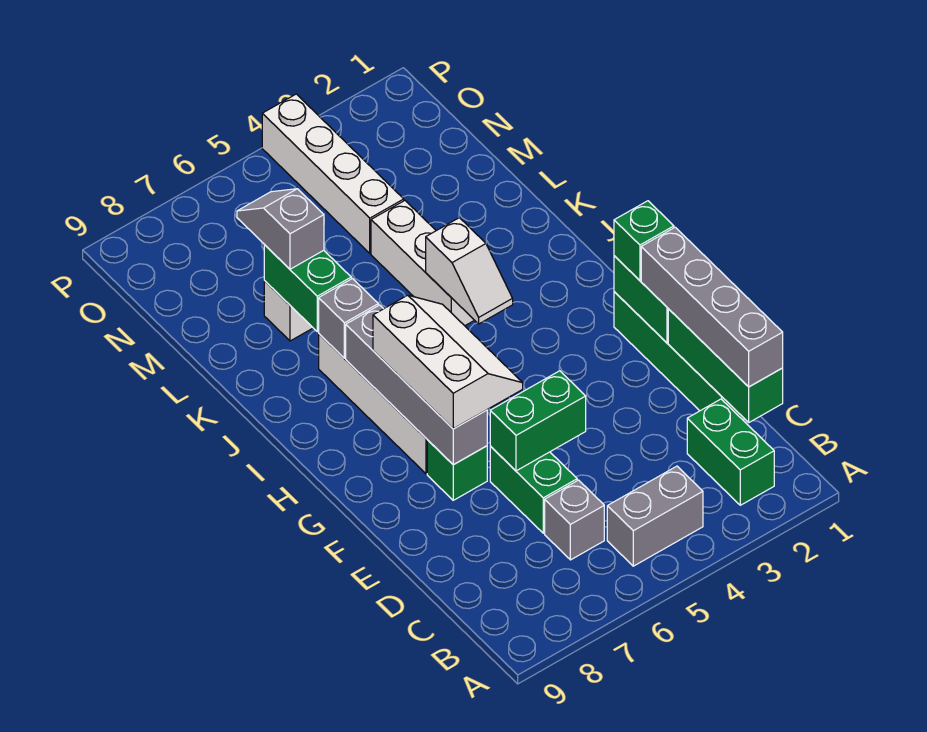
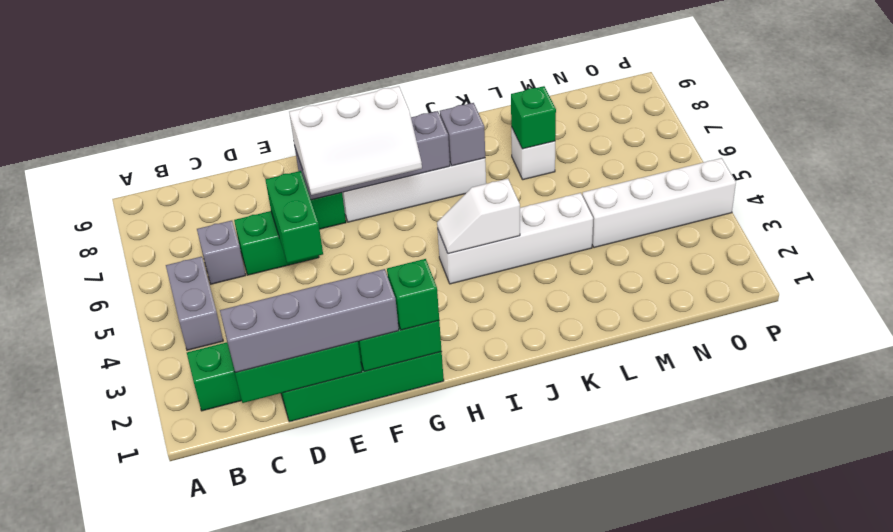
white brick J4:L4 level 1 -> white brick I4:L4 level 1
green brick K7:L7 level 2 -> green brick L7 level 2
grey slope L7:M7 level 3 top L -> none

